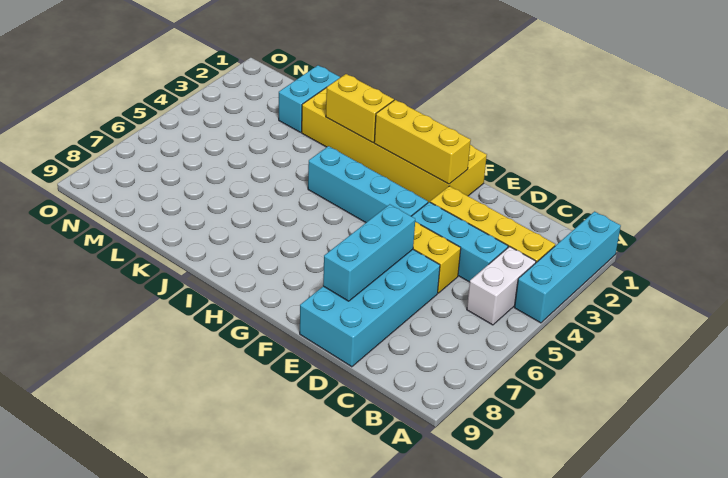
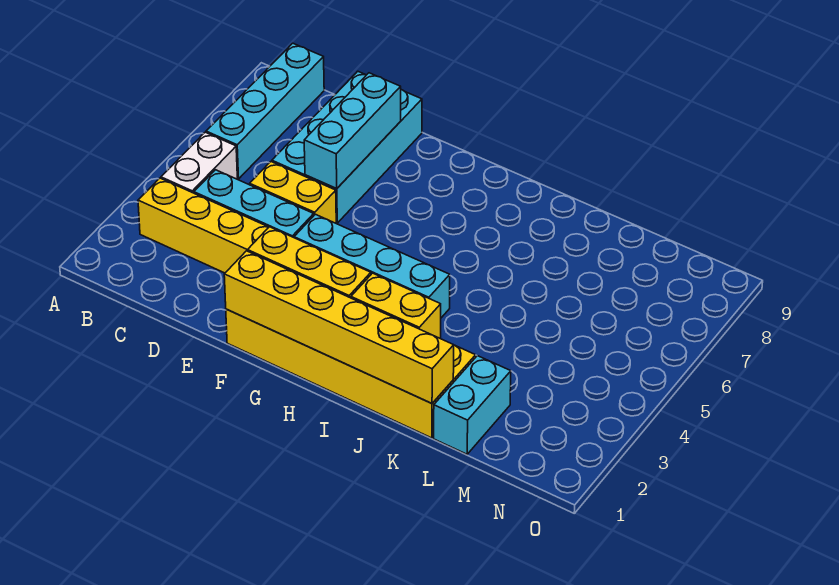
cyan brick A1:A4 level 1 -> cyan brick B6:B9 level 1
none -> yellow brick F1:K1 level 2

